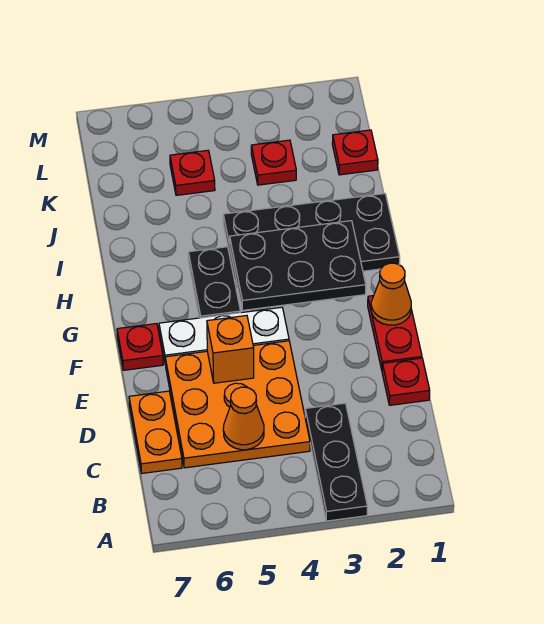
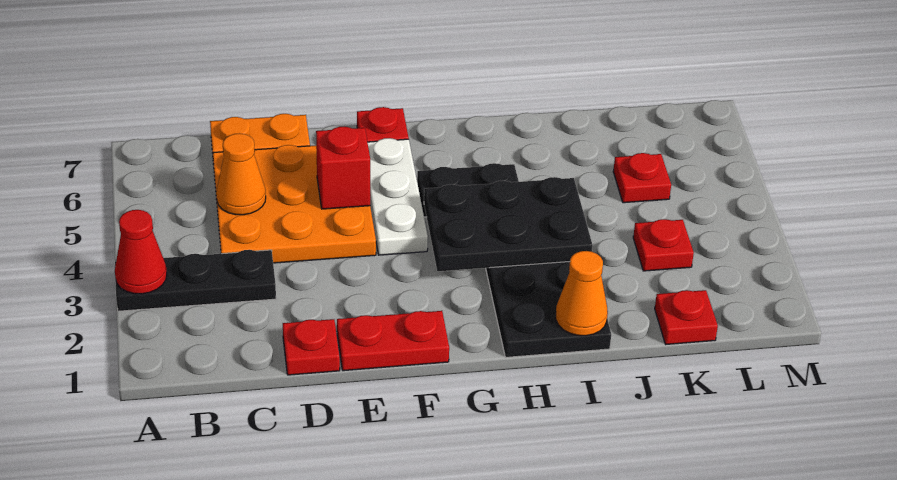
none -> red cone A3 level 2
orange brick E5 level 2 -> red brick E5 level 2
orange cone F1 level 2 -> orange cone I1 level 2
black plate G2:H4 level 2 -> black plate G3:I4 level 2

